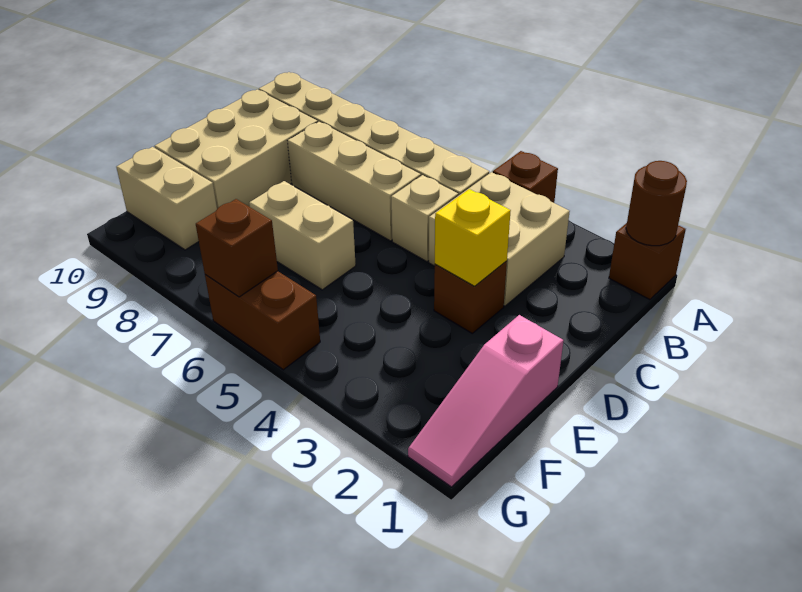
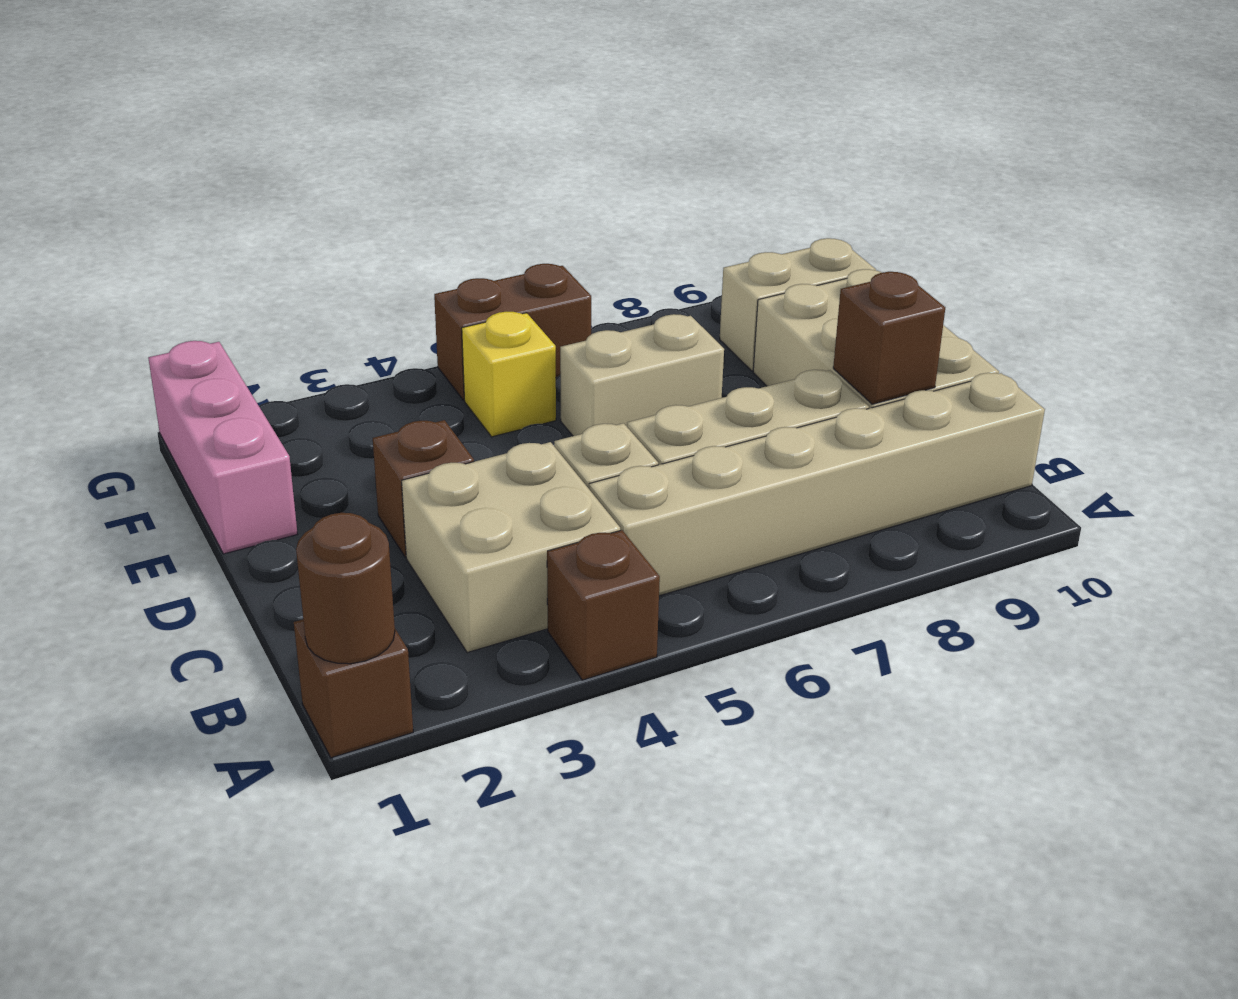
yellow brick D3 level 2 -> yellow brick F5 level 1
pink slope E1:G1 level 1 top E -> pink brick E1:G1 level 1
brown brick G6 level 2 -> brown brick C9 level 2

